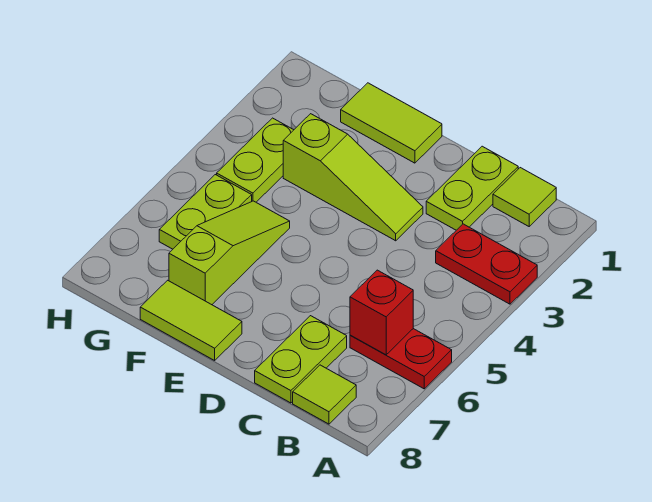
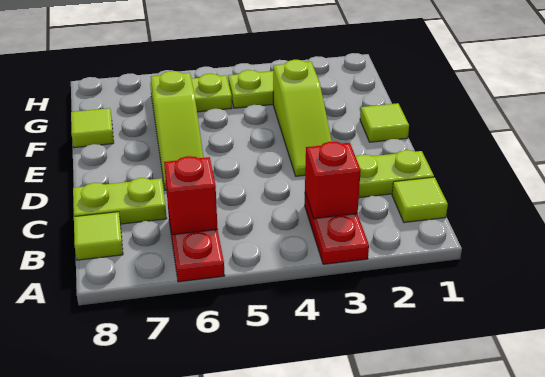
none -> red brick B3 level 2
lime tile E1:F1 level 1 -> lime tile E1 level 1
lime tile E8:F8 level 1 -> lime tile F8 level 1
lime slope F5:F7 level 1 top 7 -> lime slope D6:F6 level 1 top F

